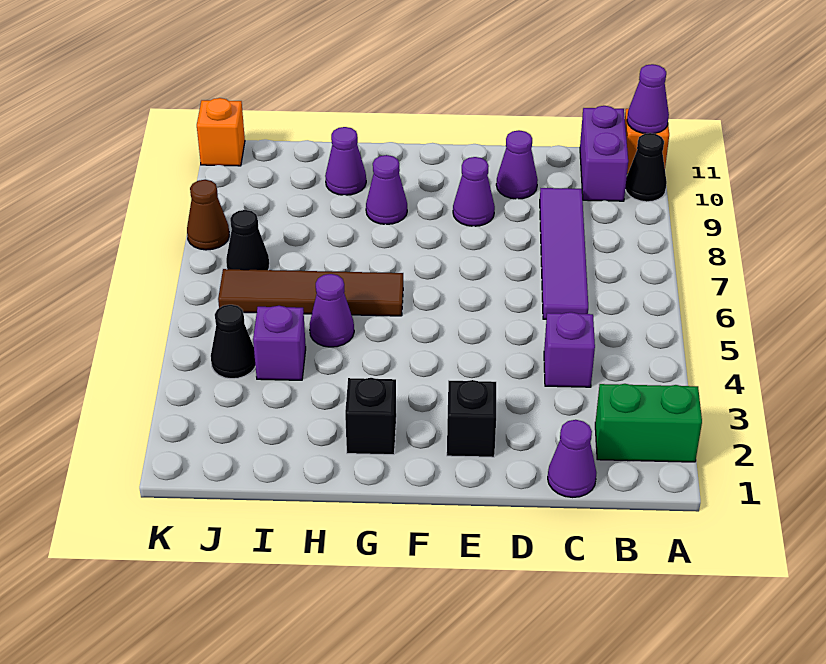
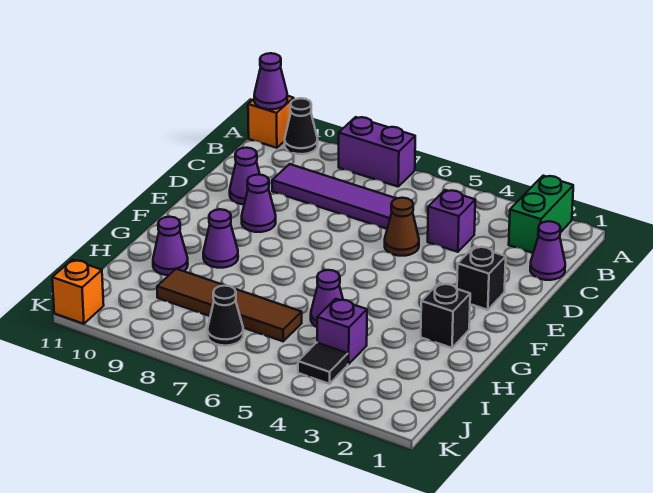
purple brick B10:B11 level 1 -> purple brick A7:A8 level 1
brown tile G6:J6 level 1 -> brown tile I6:I9 level 1
black cone J4 level 1 -> black tile J4 level 1
brown cone K8 level 1 -> brown cone D5 level 1

